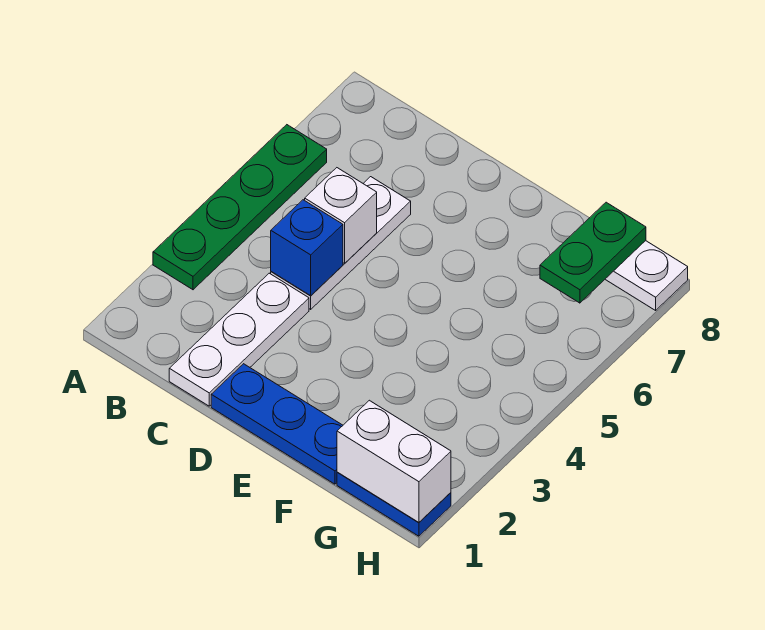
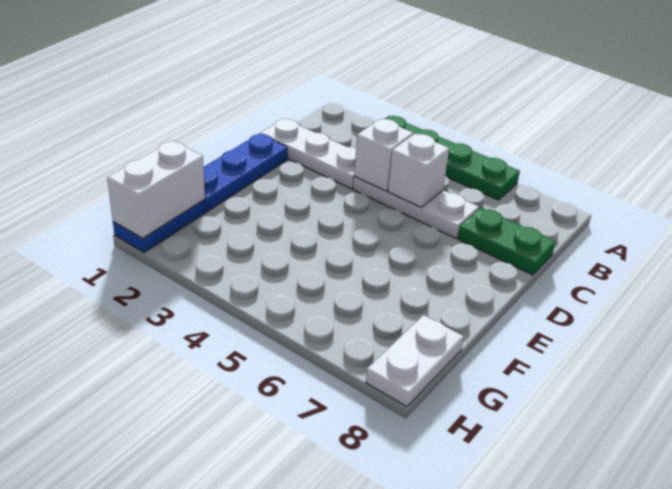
blue brick C4 level 2 -> white brick C4 level 2
green plate G7:G8 level 2 -> green plate C7:C8 level 1

